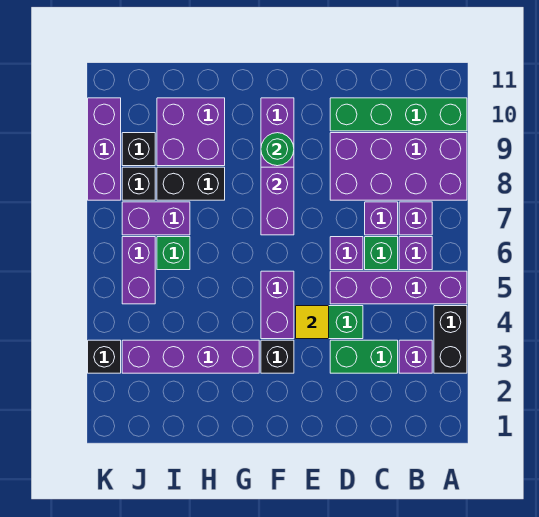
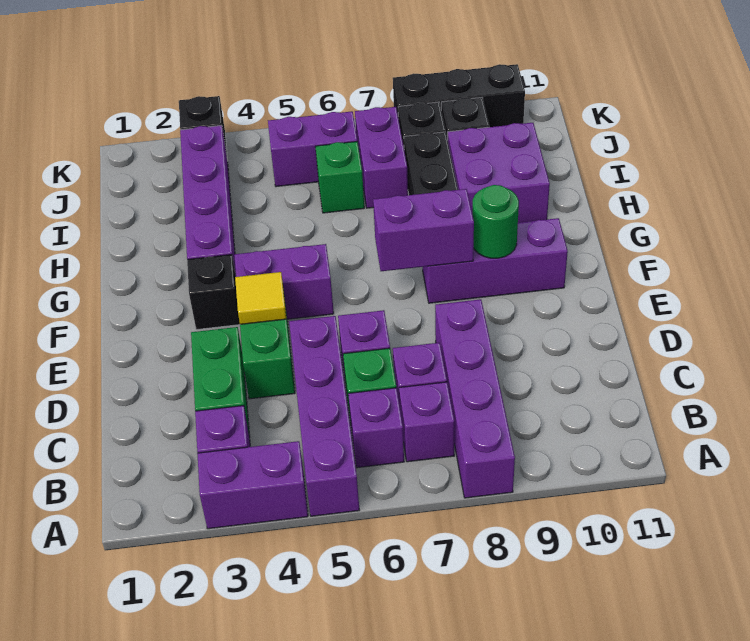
black brick A3:A4 level 1 -> purple brick A3:A4 level 1
purple brick A8:D9 level 1 -> purple brick A8:D8 level 1
green brick A10:D10 level 1 -> none
purple brick K8:K10 level 1 -> black brick K8:K10 level 1

